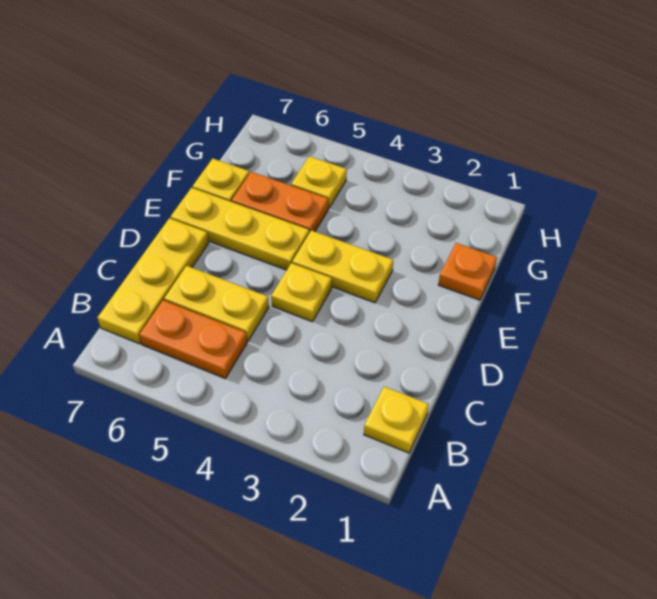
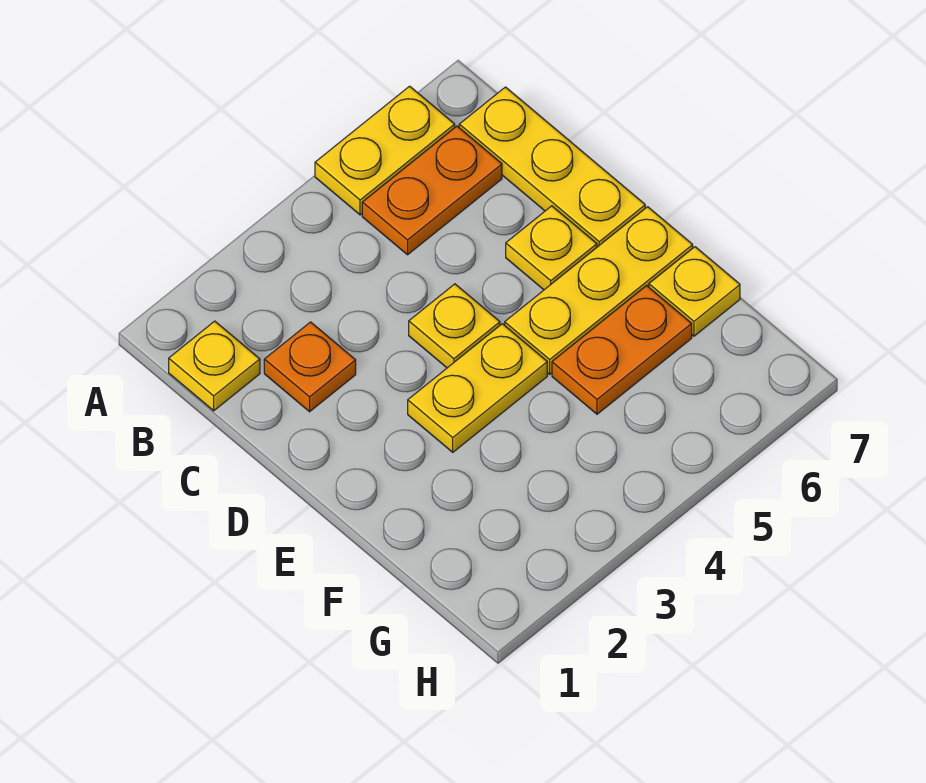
yellow plate C5:C6 level 1 -> yellow plate A5:A6 level 1
orange plate F1 level 1 -> orange plate C2 level 1
yellow plate G5 level 1 -> yellow plate D6 level 1

